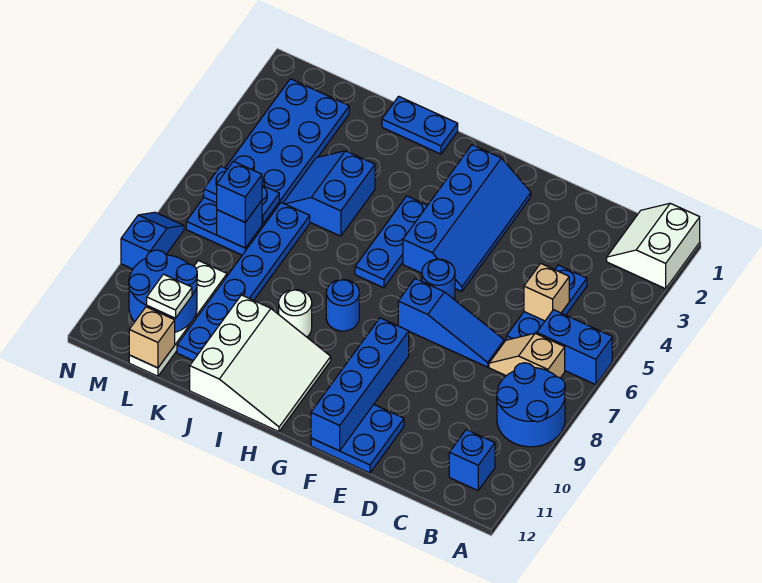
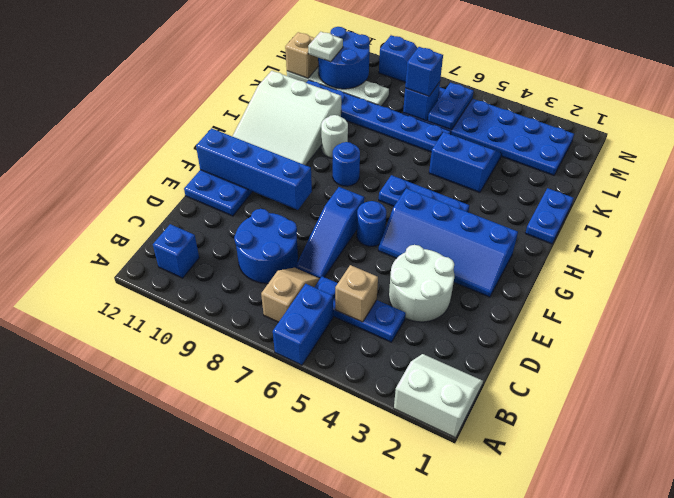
blue round brick A8:B9 level 1 -> blue round brick C8:D9 level 1
none -> white round brick D3:E4 level 1

